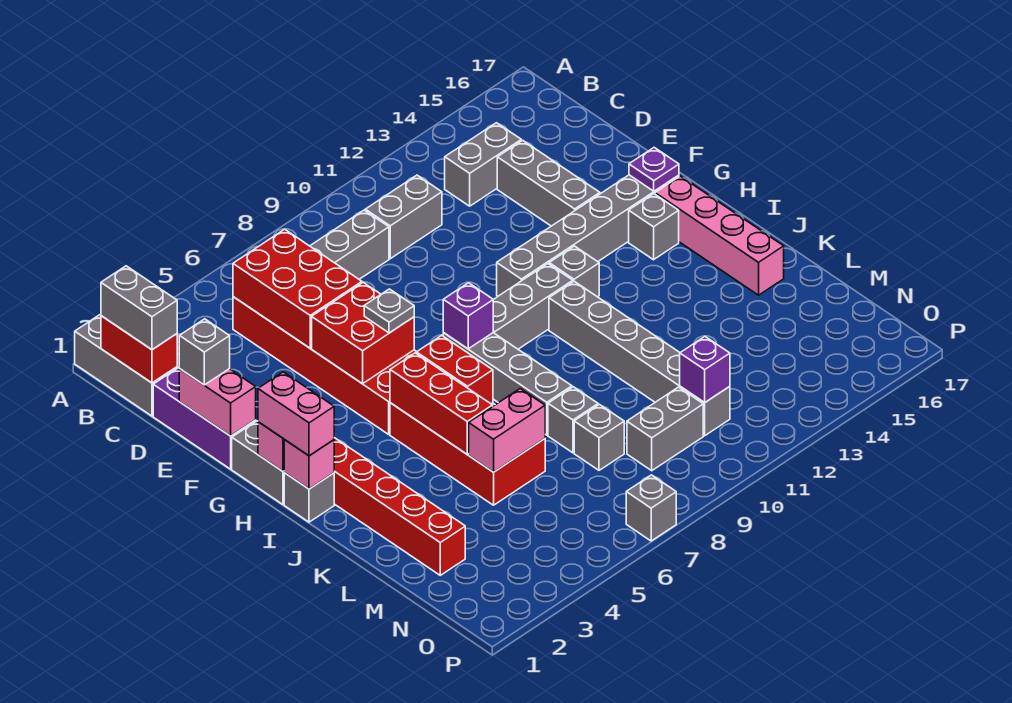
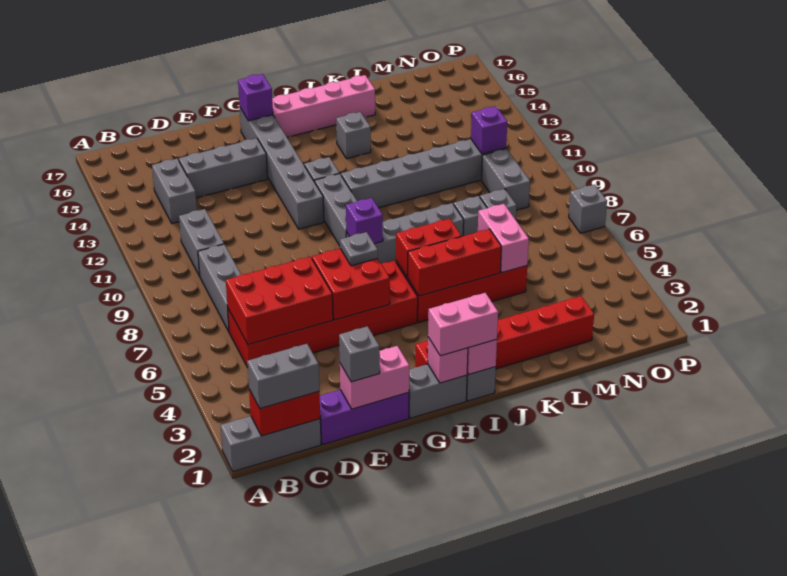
purple plate G16 level 2 -> purple brick G16 level 2
grey brick H15 level 1 -> grey brick J14 level 1

